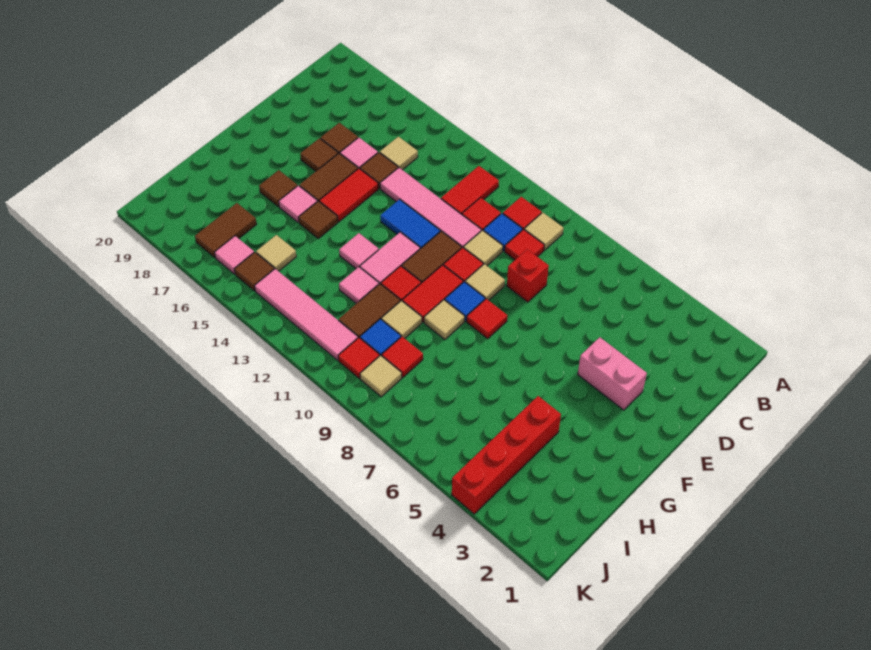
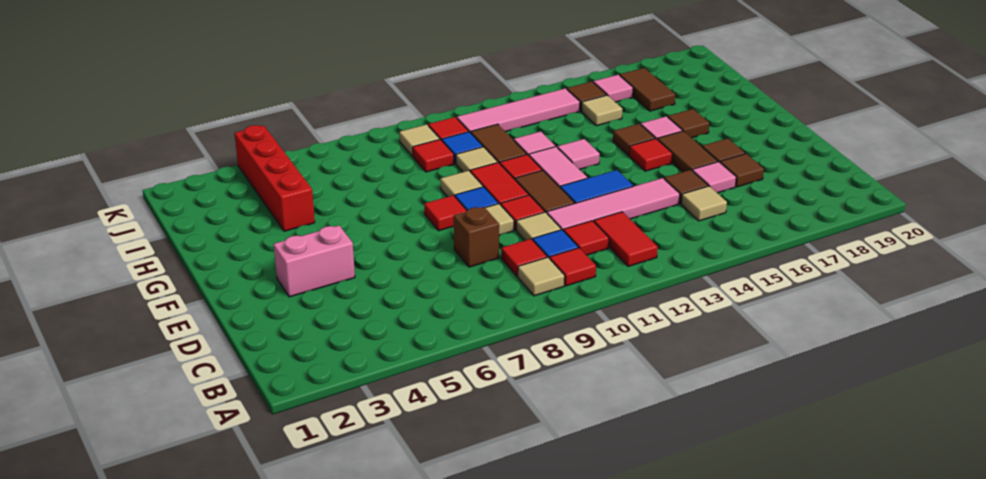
red brick D8 level 1 -> brown brick D8 level 1
red tile E15:F15 level 1 -> red tile F15 level 1

